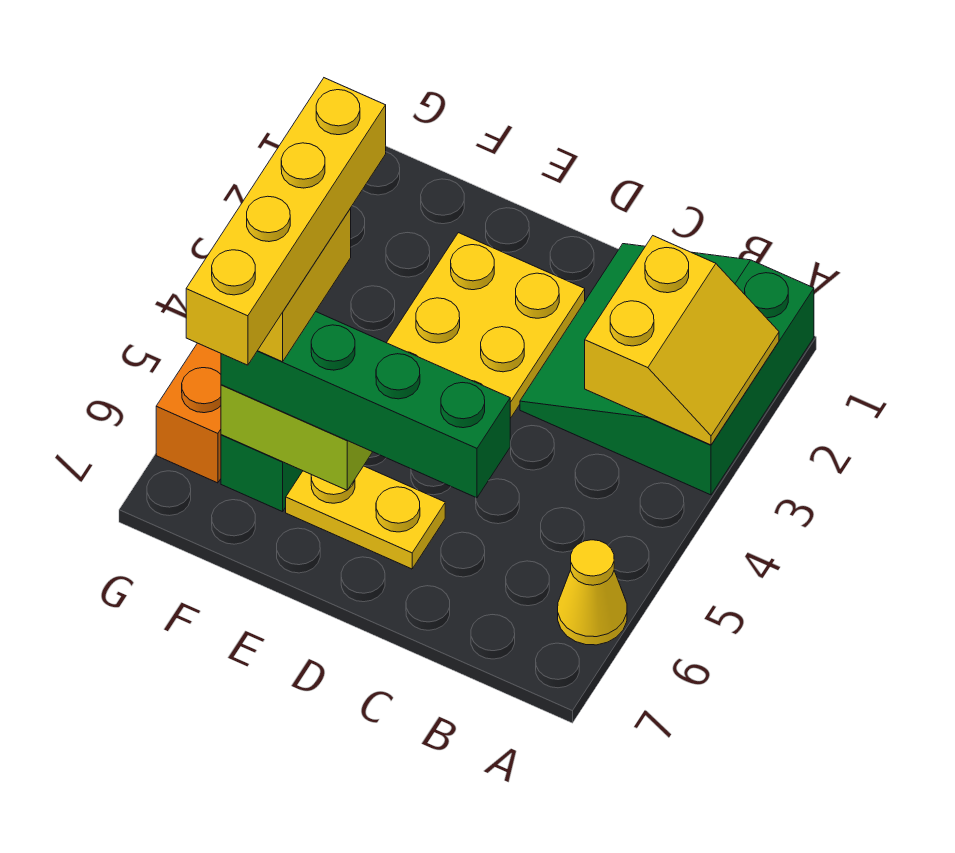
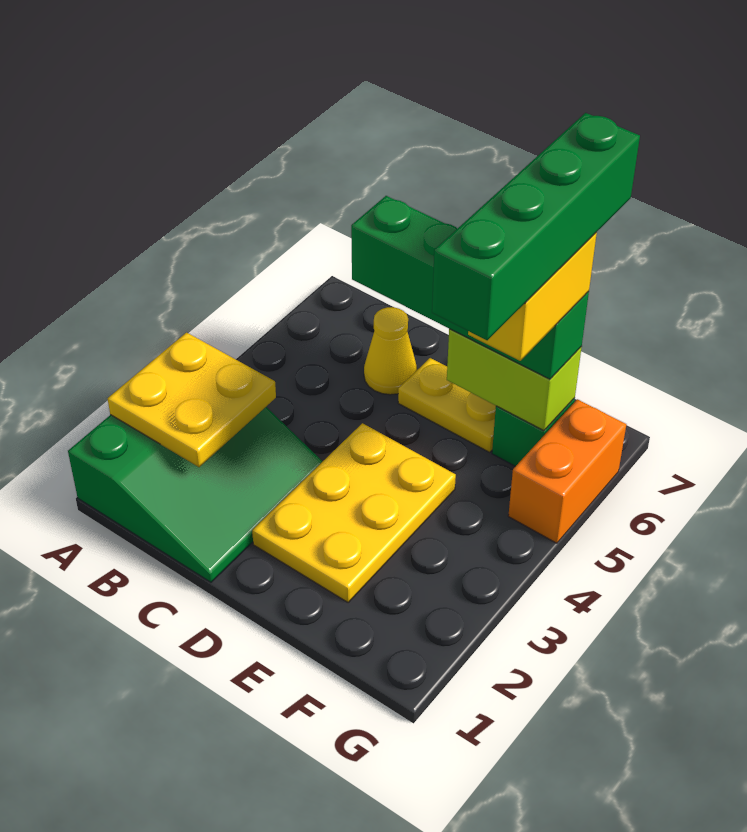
yellow slope A2:B3 level 2 top B -> yellow plate A2:B3 level 2
yellow cone A6 level 1 -> yellow cone C6 level 1
yellow brick F4:F7 level 5 -> green brick F4:F7 level 5

